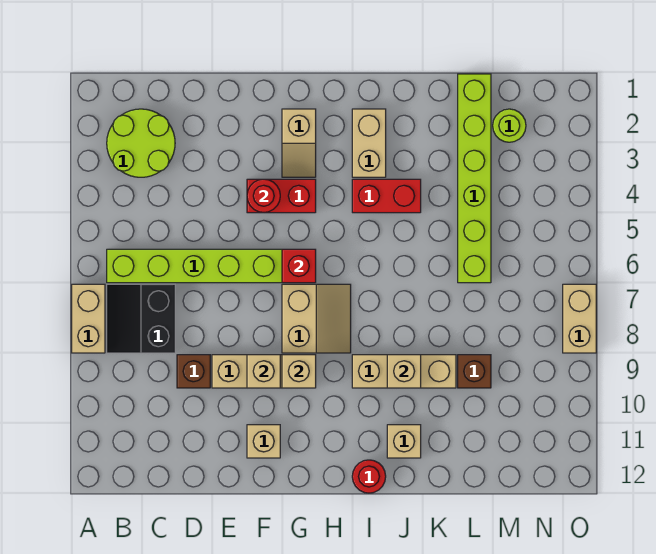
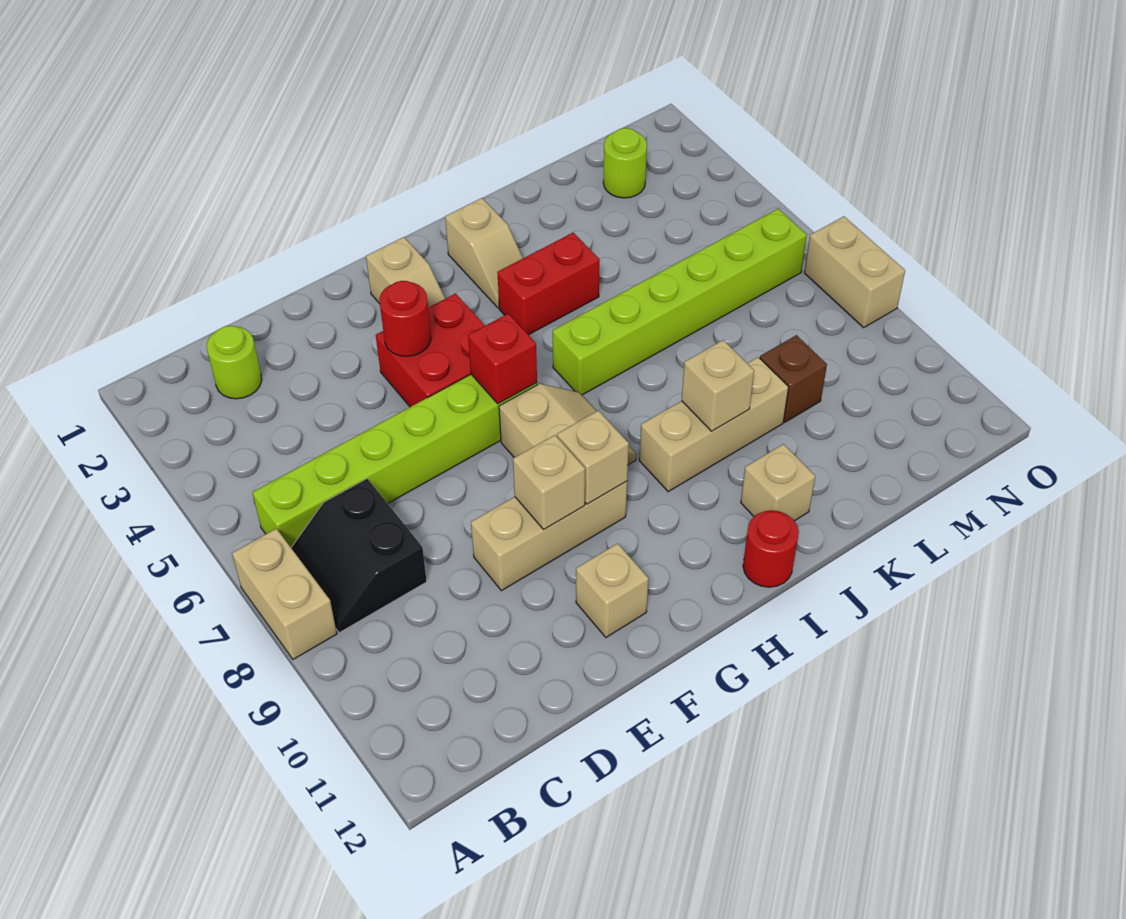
lime round brick B2:C3 level 1 -> lime round brick C2 level 1
brown brick D9 level 1 -> none
red brick F4:G4 level 1 -> red brick F4:G5 level 1
tan brick I2:I3 level 1 -> tan slope I2:I3 level 1 top 2
lime brick L1:L6 level 1 -> lime brick I6:N6 level 1

